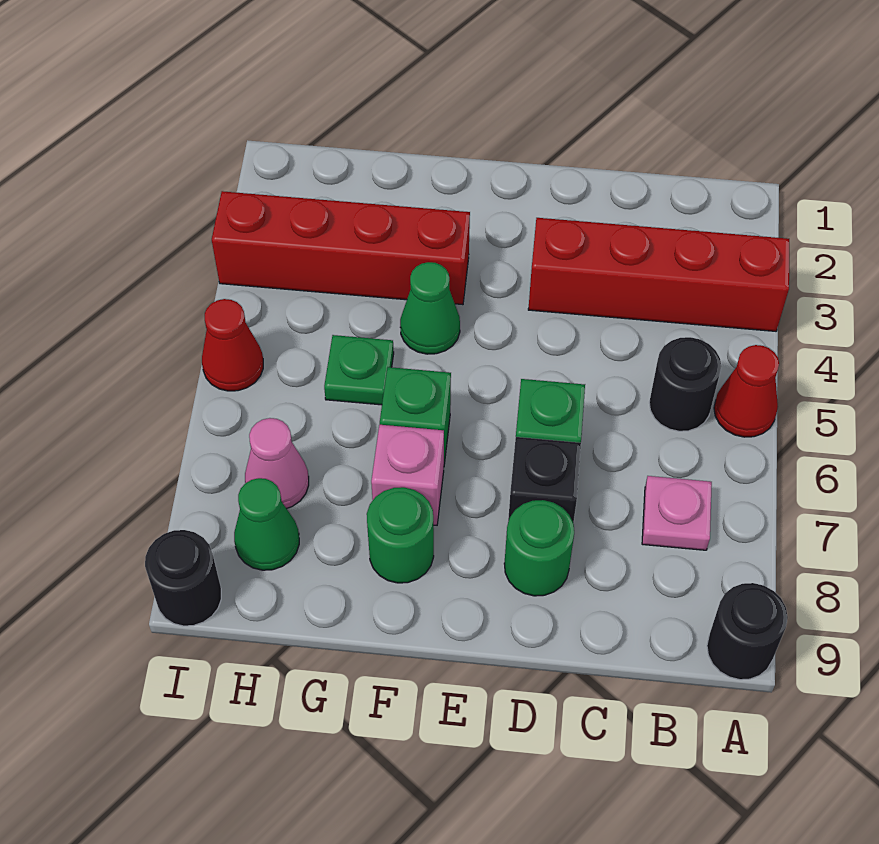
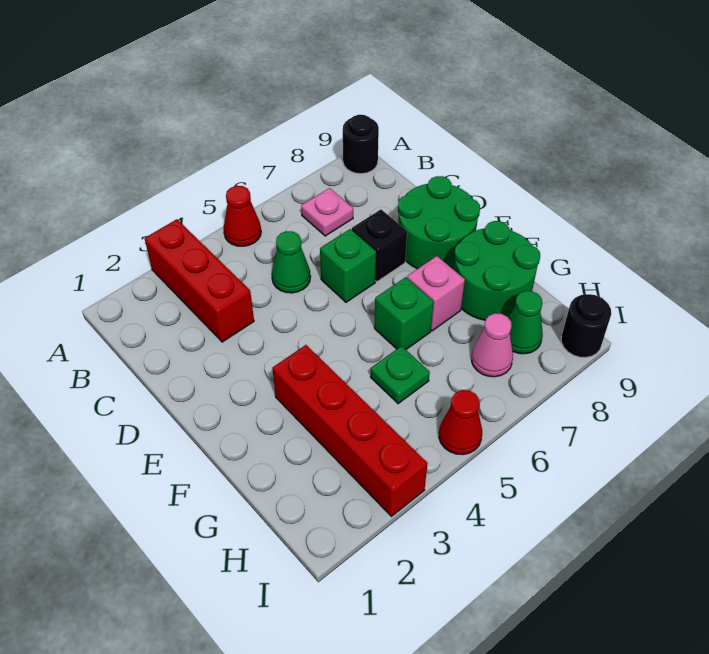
red brick A3:D3 level 1 -> red brick A3:C3 level 1
black round brick B5 level 1 -> none
green round brick D8 level 1 -> green round brick D8:E9 level 1
green cone F4 level 1 -> green cone C5 level 1
green round brick F8 level 1 -> green round brick F8:G9 level 1

